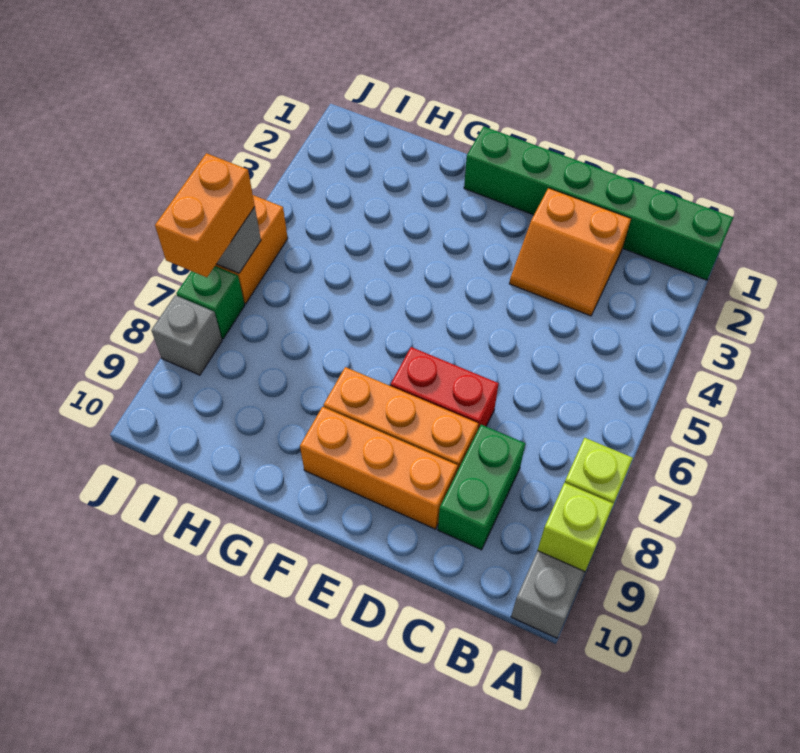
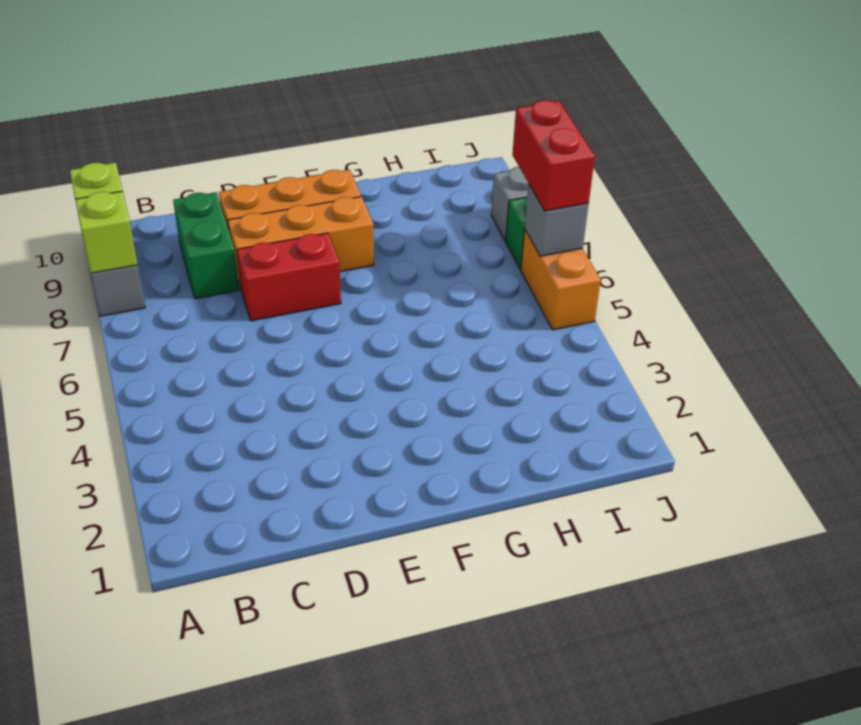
green brick A1:F1 level 1 -> none
orange slope C2:D3 level 1 top 2 -> none
orange brick J6:J7 level 3 -> red brick J6:J7 level 3

